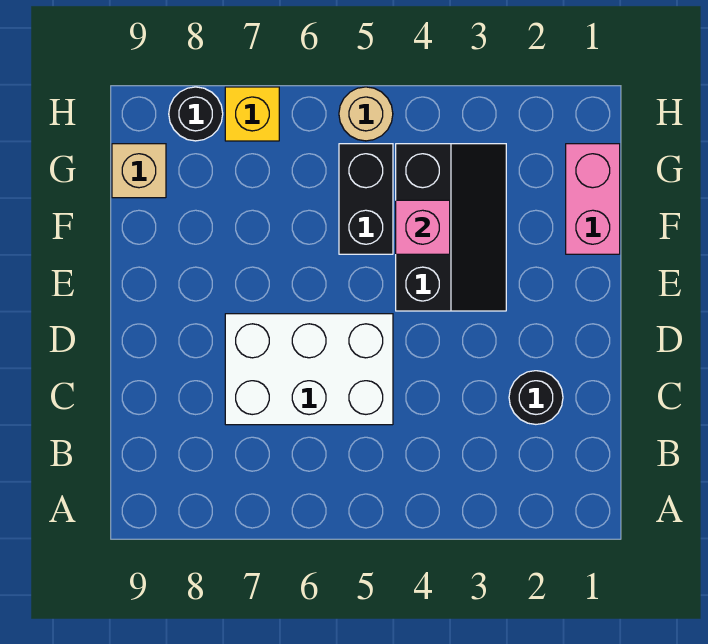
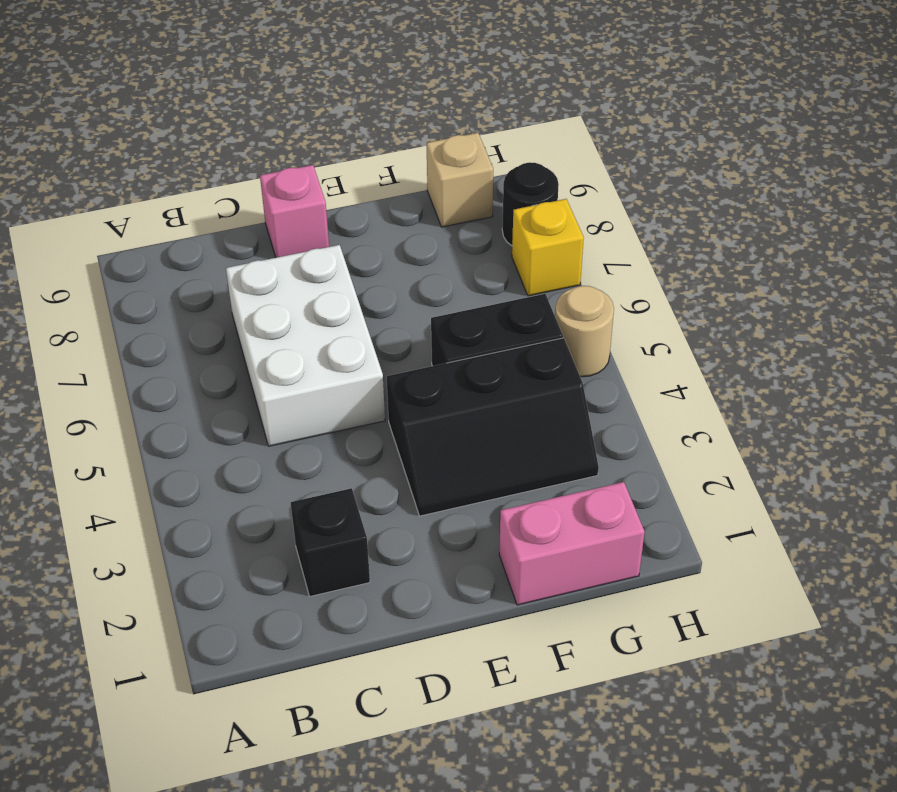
black round brick C2 level 1 -> black brick C2 level 1
pink brick F4 level 2 -> pink brick D9 level 1

